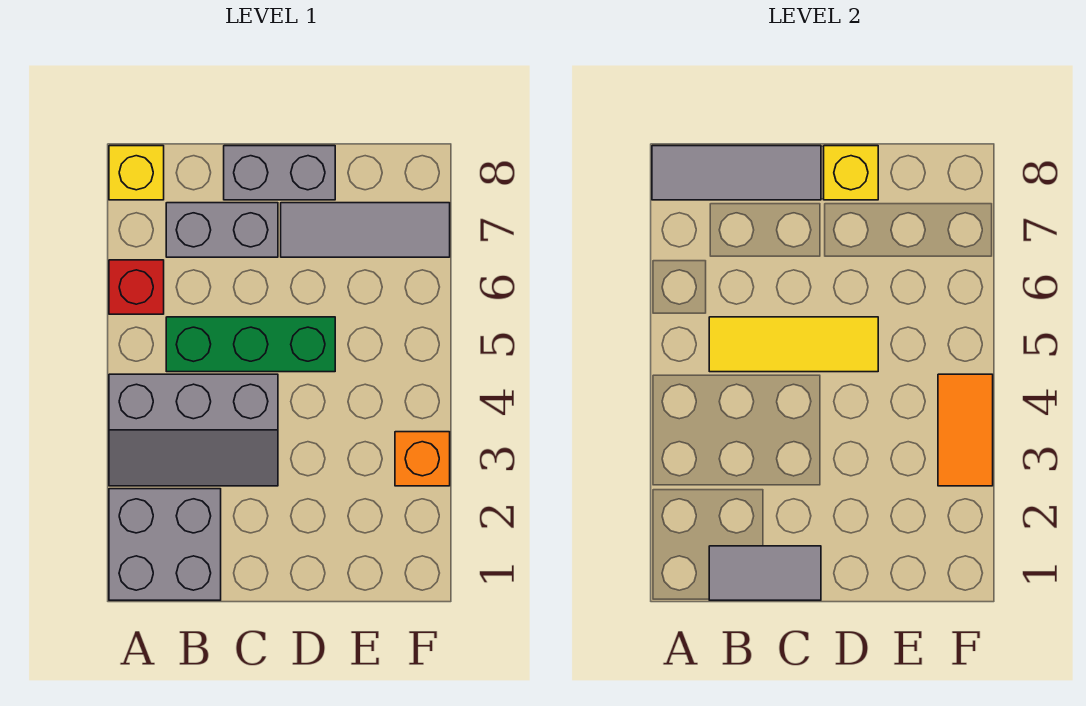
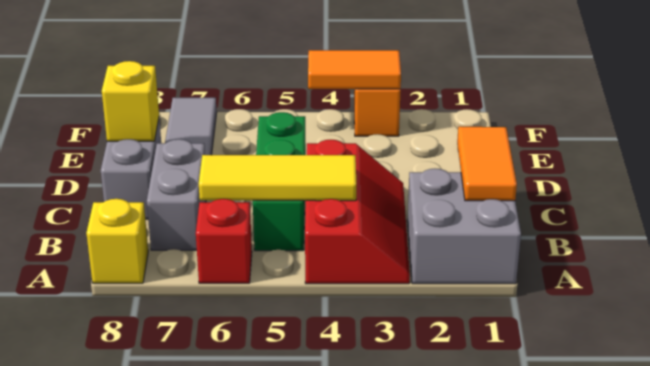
grey slope A3:C4 level 1 top 4 -> red slope A3:C4 level 1 top 4
grey tile A8:C8 level 2 -> none
grey tile B1:C1 level 2 -> orange tile B1:C1 level 2
yellow tile B5:D5 level 2 -> yellow tile B4:B6 level 2

